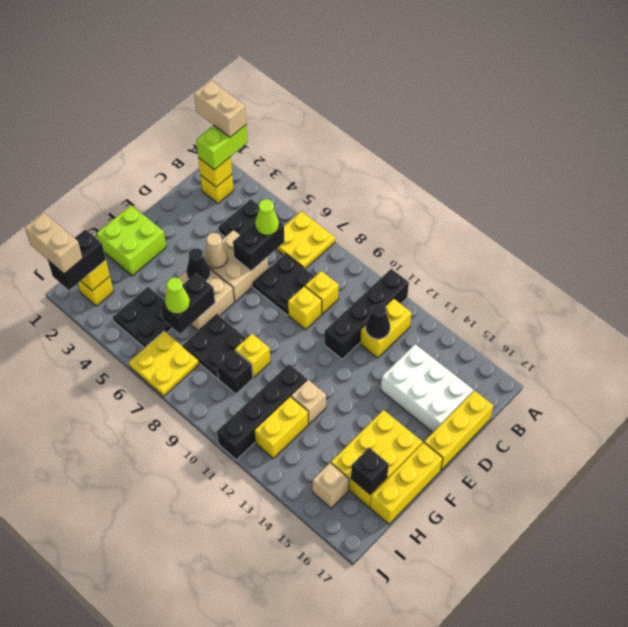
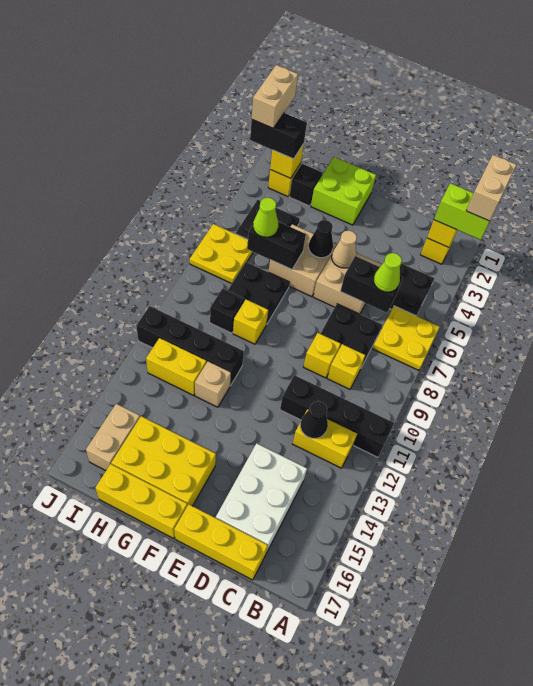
black brick H16 level 2 -> black brick H2 level 1
tan brick I15 level 1 -> tan brick I15:I16 level 1

